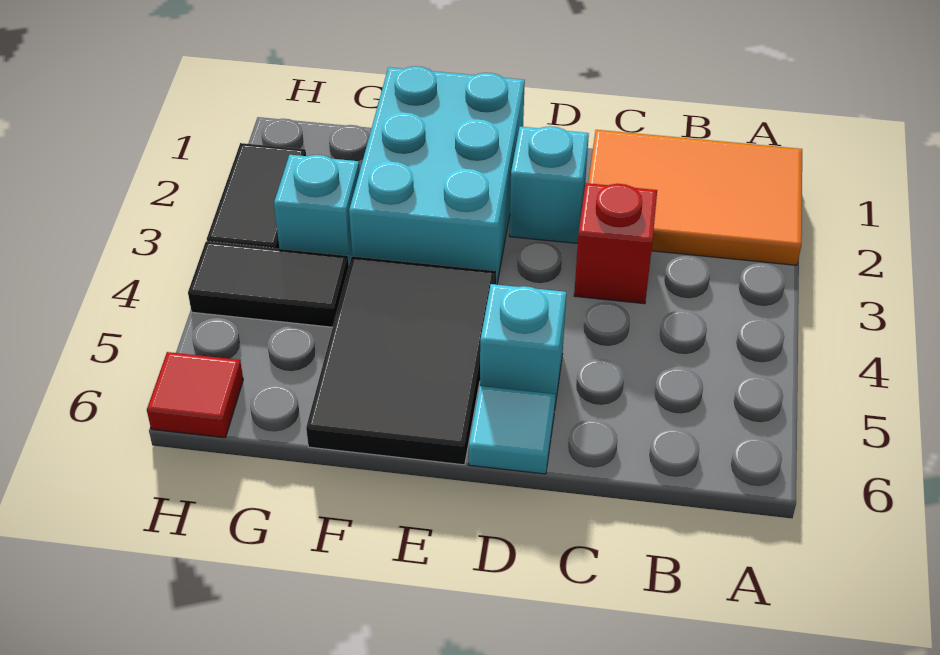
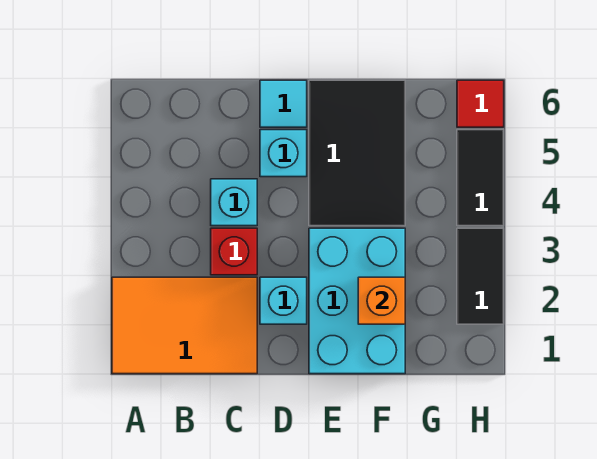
none -> orange brick F2 level 2
cyan brick G3 level 1 -> cyan brick C4 level 1
black tile G4:H4 level 1 -> black tile H4:H5 level 1

